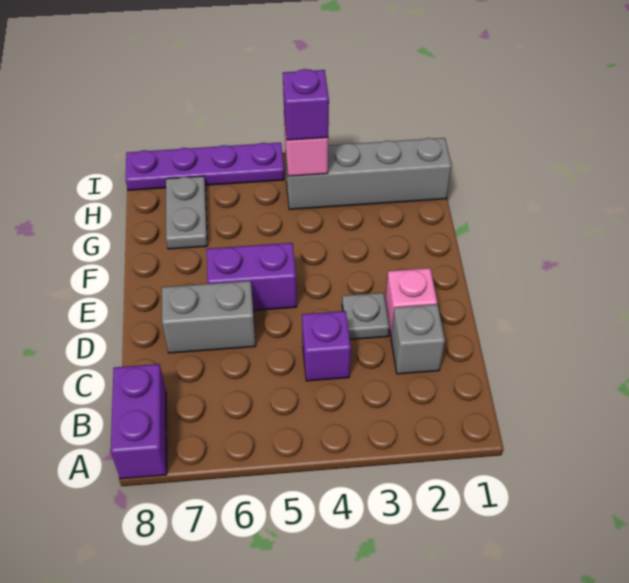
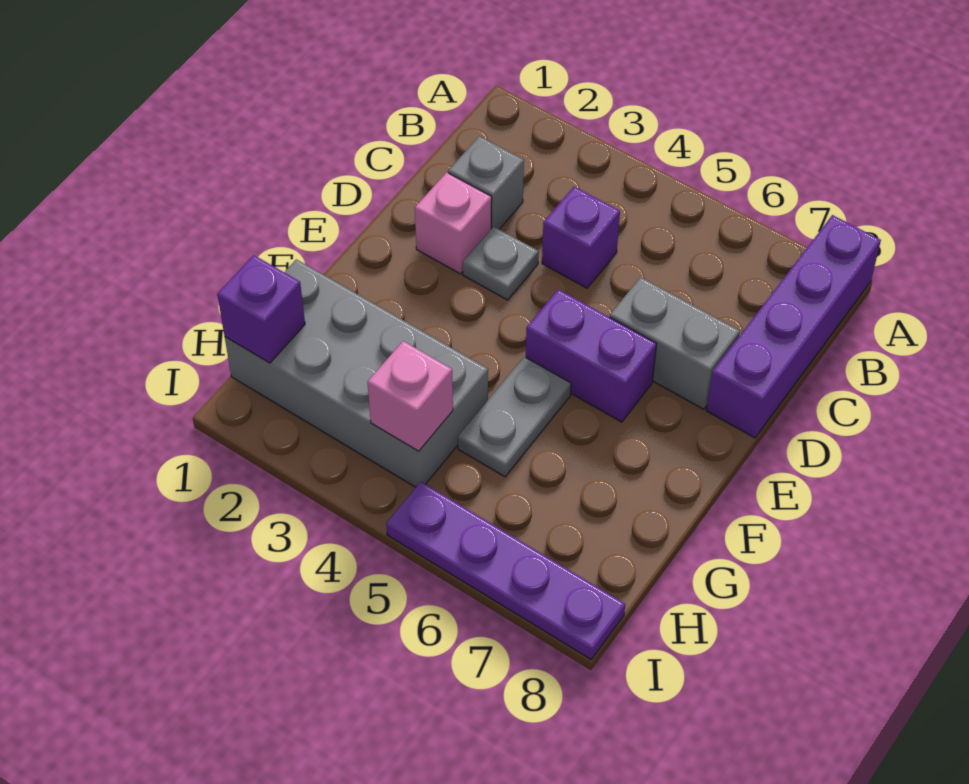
purple brick A8:B8 level 1 -> purple brick A8:D8 level 1
grey plate G7:H7 level 1 -> grey plate F5:G5 level 1
grey brick H1:H4 level 1 -> grey brick G1:H4 level 1
purple brick H4 level 3 -> purple brick H1 level 2

